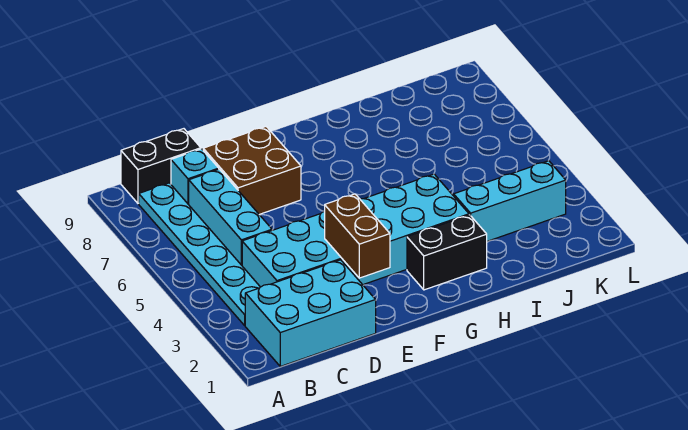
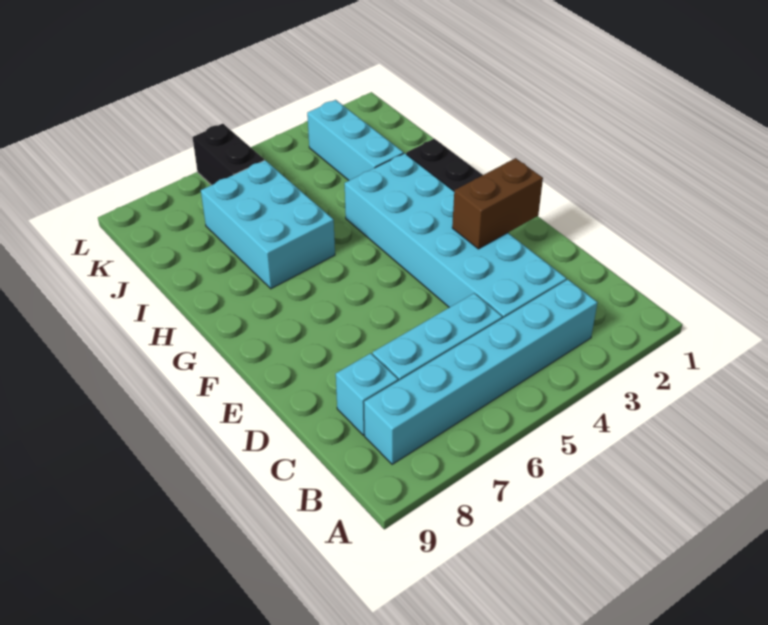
cyan brick B1:D2 level 1 -> cyan brick H6:J7 level 1
cyan plate B3:B8 level 1 -> cyan brick B3:B8 level 1
black brick B9:C9 level 1 -> black brick K6:L6 level 1
brown brick D7:E8 level 1 -> none

